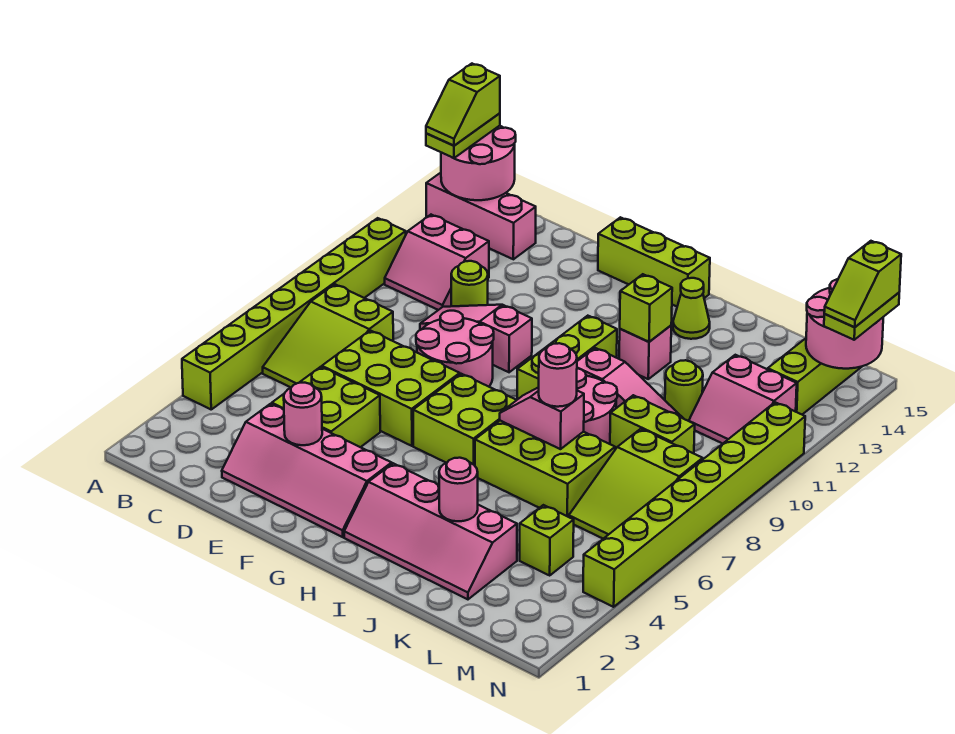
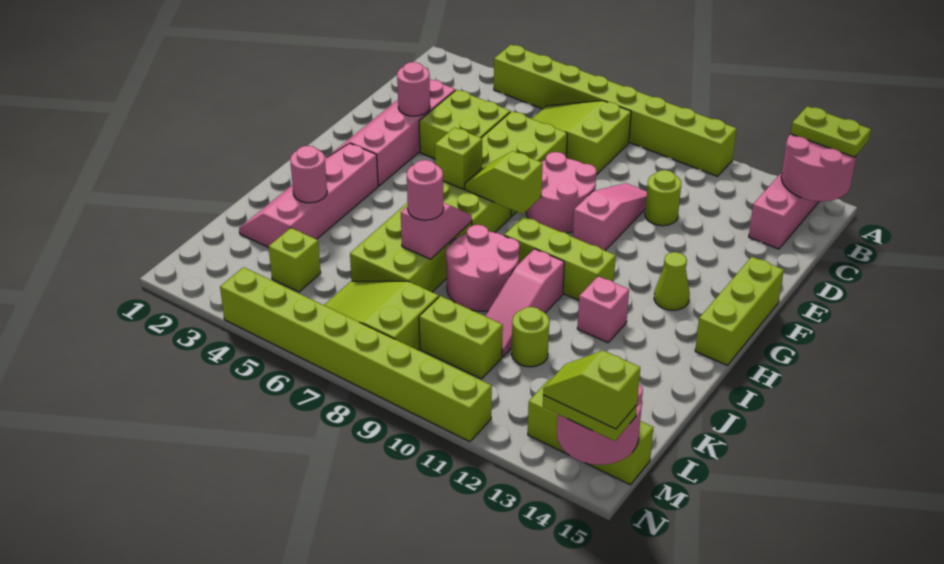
lime slope A14:A15 level 4 top 15 -> lime slope G7:G8 level 2 top 8
pink slope B11:C12 level 1 top 12 -> none
lime brick I12 level 2 -> lime brick G6 level 2
lime cone I14 level 1 -> lime cone G13 level 1
lime brick K9:L9 level 1 -> lime brick L9:L10 level 1
pink slope L11:M12 level 1 top 12 -> none

